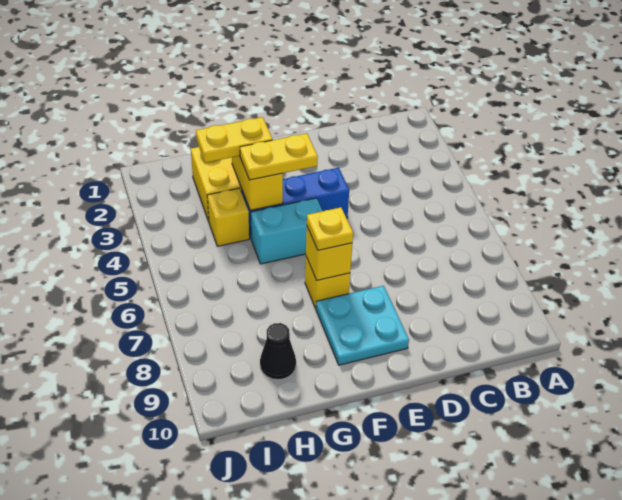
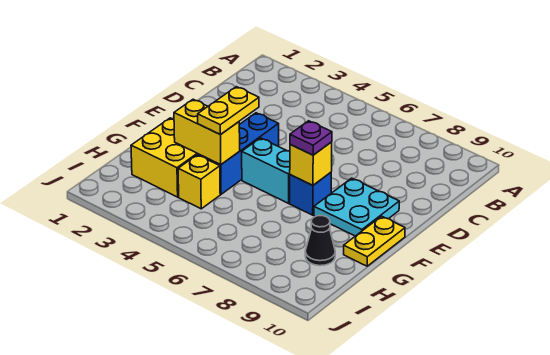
cyan brick F5:G5 level 1 -> cyan brick F5:F6 level 1
yellow brick F7 level 1 -> blue brick F7 level 1
yellow plate F7 level 3 -> purple plate F7 level 3
yellow plate G3:H3 level 3 -> yellow plate F10:G10 level 1

